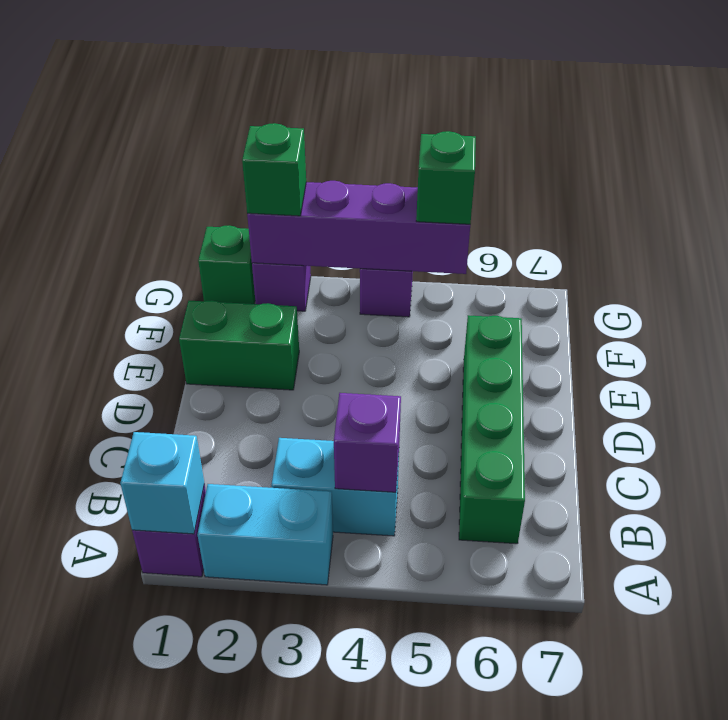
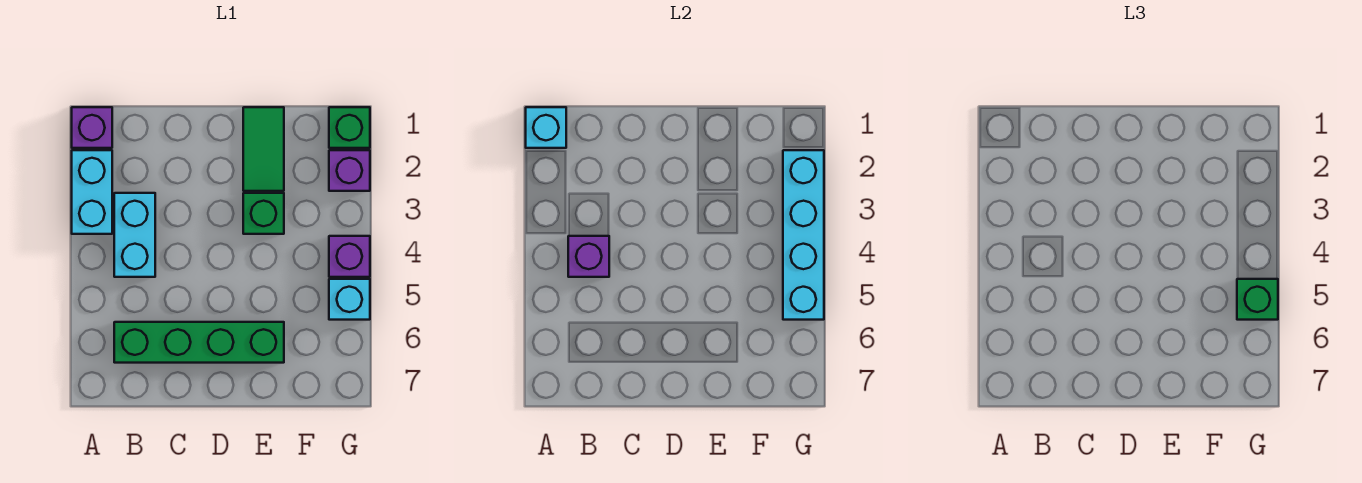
green brick E1:E2 level 1 -> green tile E1:E2 level 1
purple brick G2:G5 level 2 -> cyan brick G2:G5 level 2
green brick G2 level 3 -> green brick E3 level 1
none -> cyan brick G5 level 1

